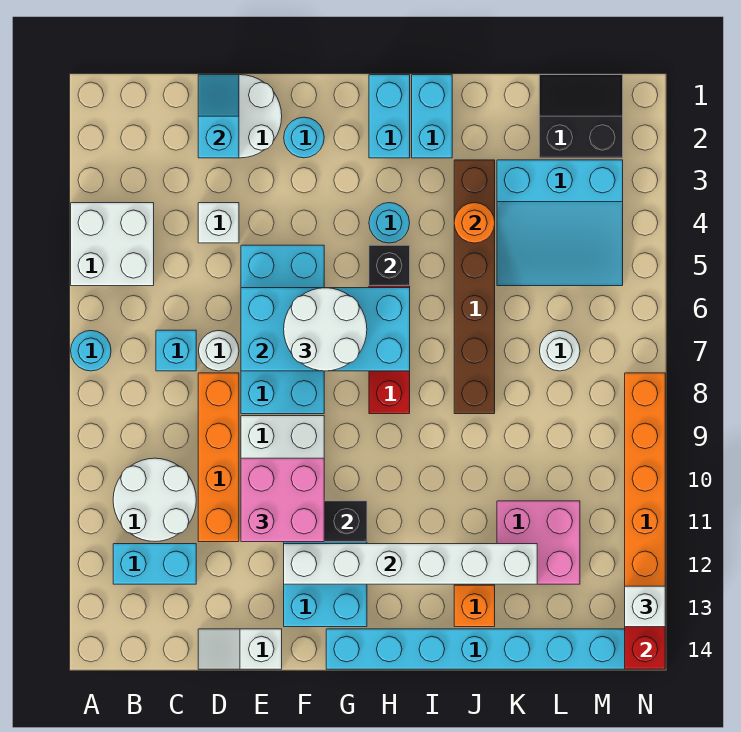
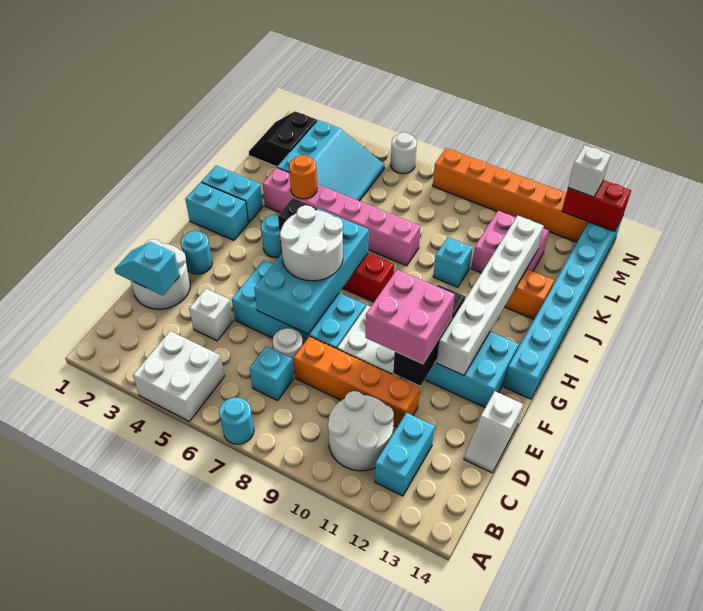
brown brick J3:J8 level 1 -> pink brick J3:J8 level 1
none -> cyan brick J10 level 1
white round brick L7 level 1 -> white round brick N6 level 1

